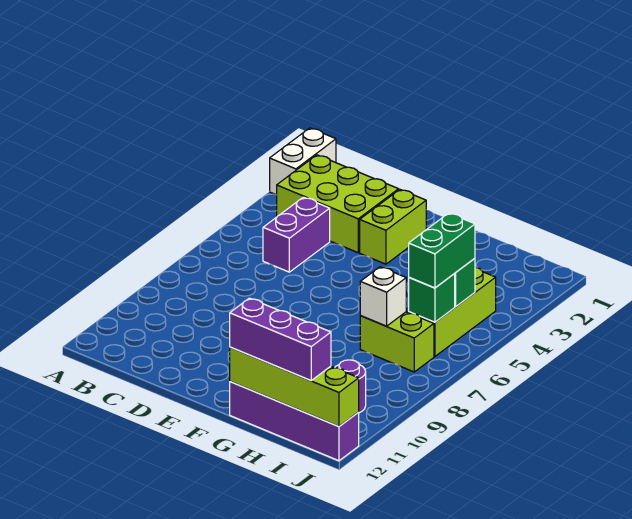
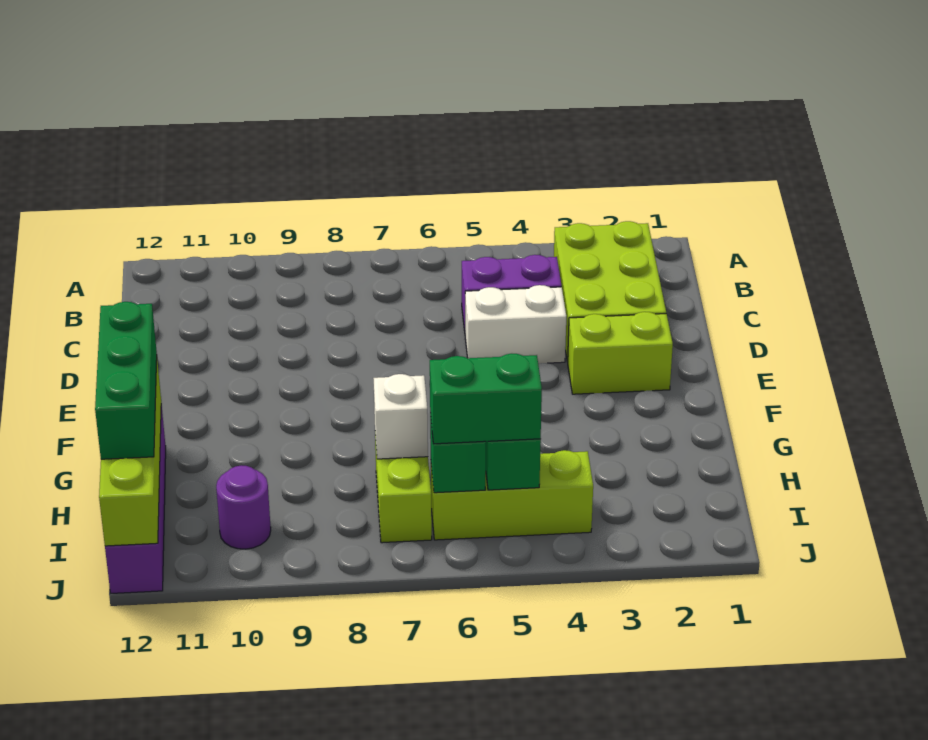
white brick A1:A2 level 1 -> white brick D4:D5 level 1
purple brick G12:I12 level 3 -> green brick G12:I12 level 3

